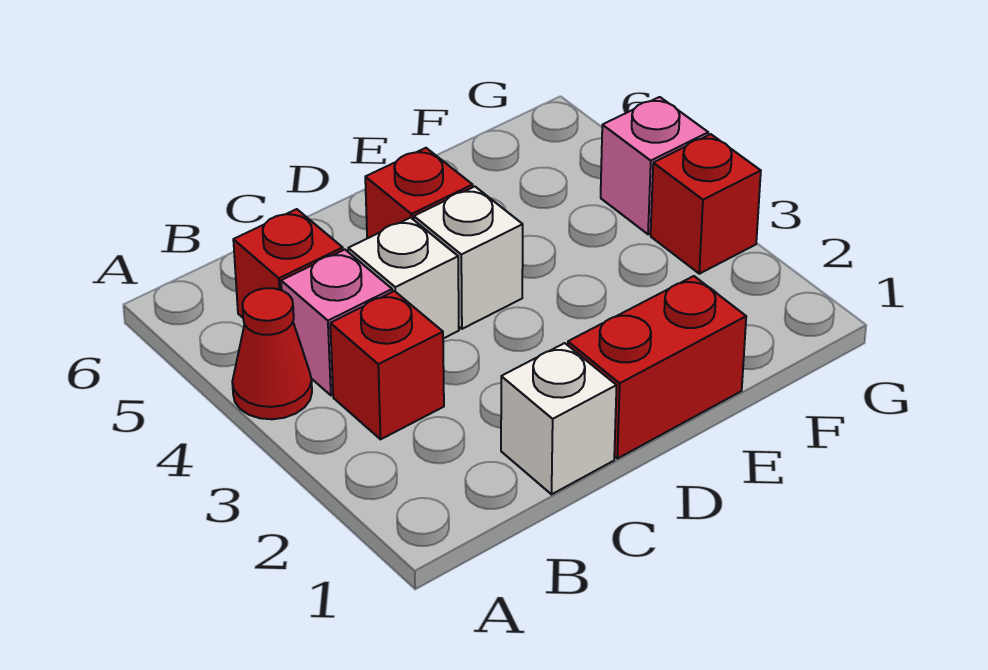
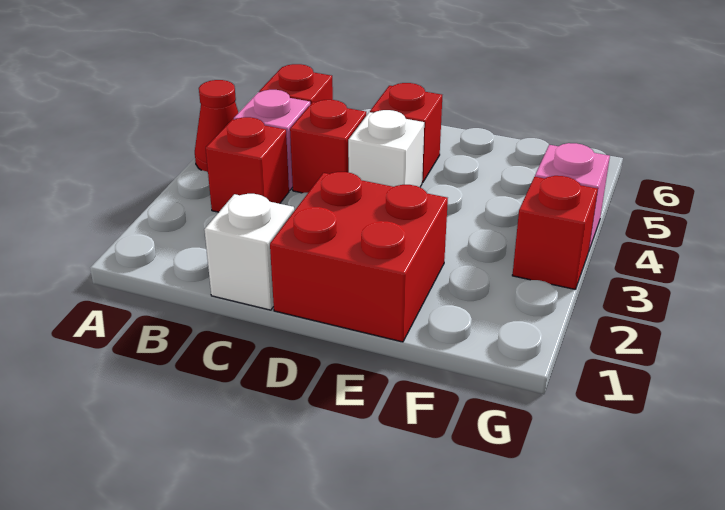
white brick C4 level 1 -> red brick C4 level 1
red brick D1:E1 level 1 -> red brick D1:E2 level 1

